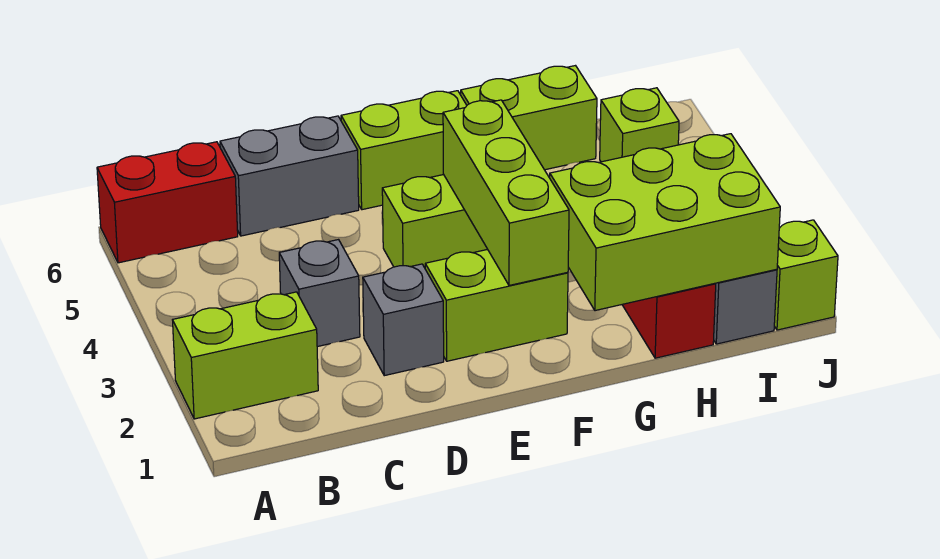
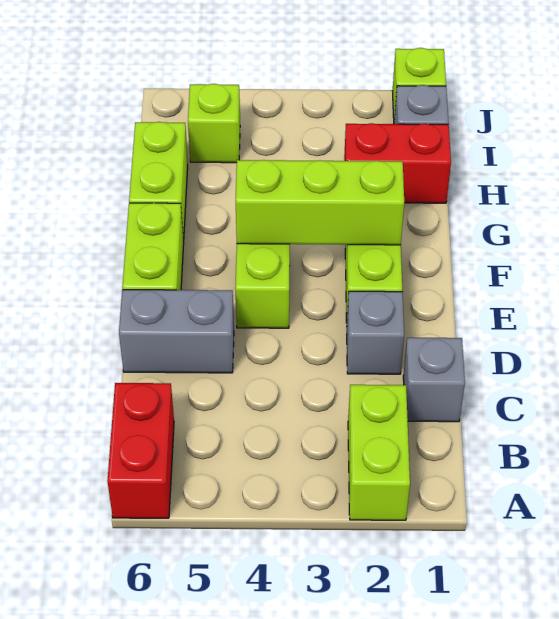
grey brick C3 level 1 -> grey brick C1 level 1
grey brick C6:D6 level 1 -> grey brick D5:D6 level 1
lime brick G1:I2 level 2 -> none

